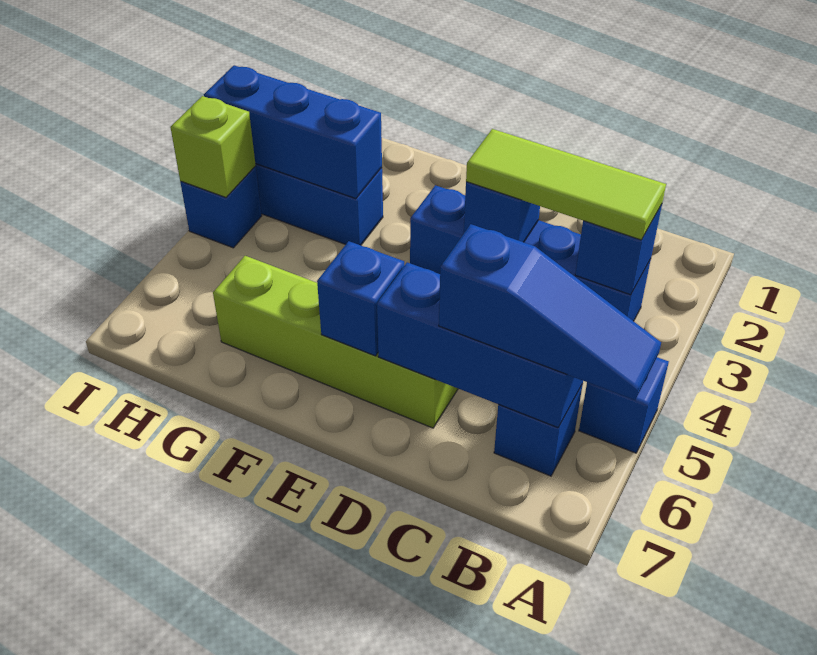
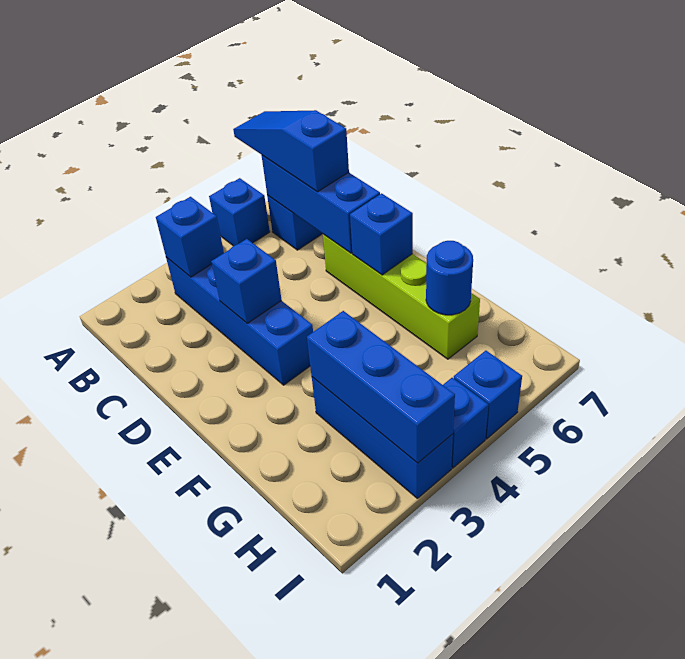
lime tile B3:D3 level 3 -> none
none -> blue round brick G6 level 2
lime brick I4 level 2 -> none
none -> blue brick I5 level 1

